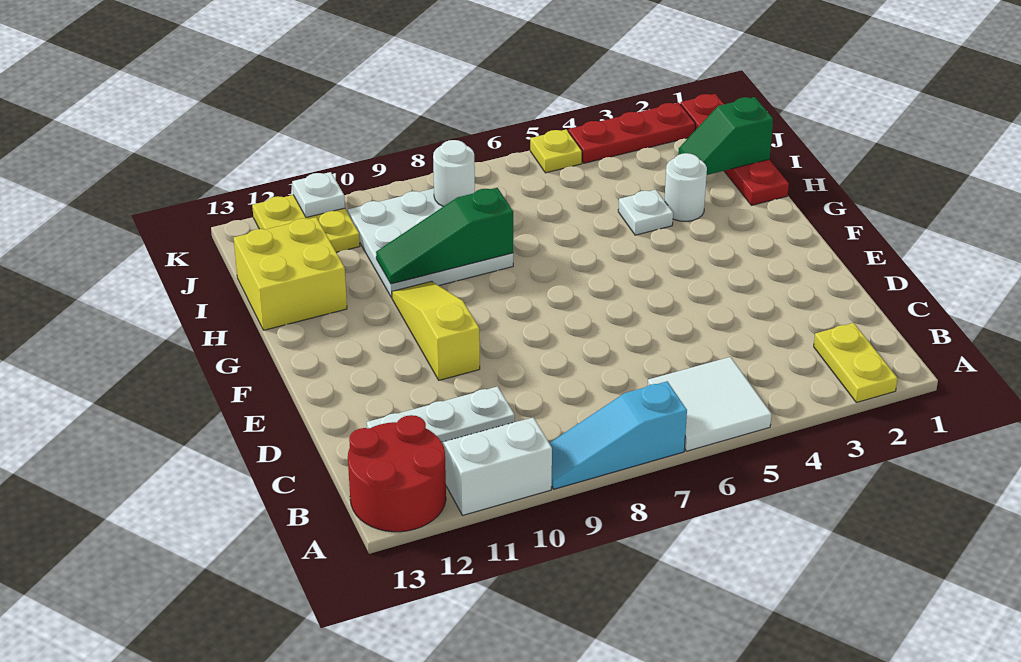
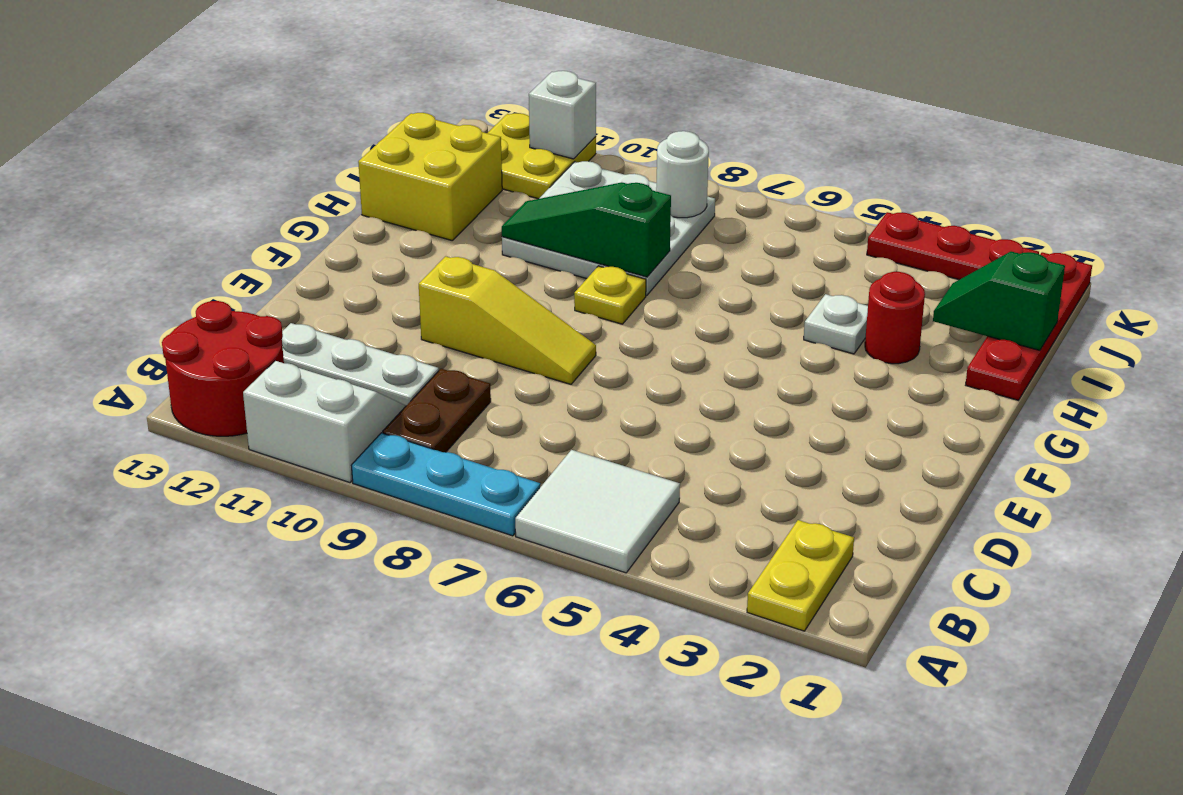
cyan slope A7:A9 level 1 top 7 -> cyan plate A7:A9 level 1
none -> brown plate B9:C9 level 1
yellow slope E10:G10 level 1 top E -> yellow slope E8:E10 level 1 top 10
white round brick H3 level 1 -> red round brick H3 level 1
yellow plate K5 level 1 -> yellow plate G8 level 1
white plate K11 level 2 -> white brick K11 level 2

